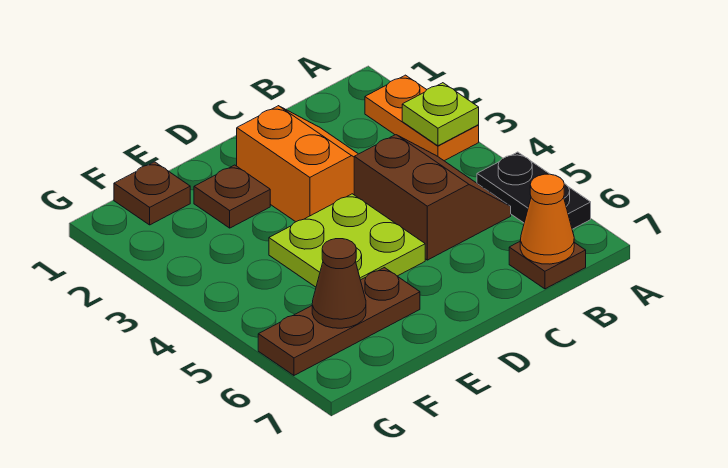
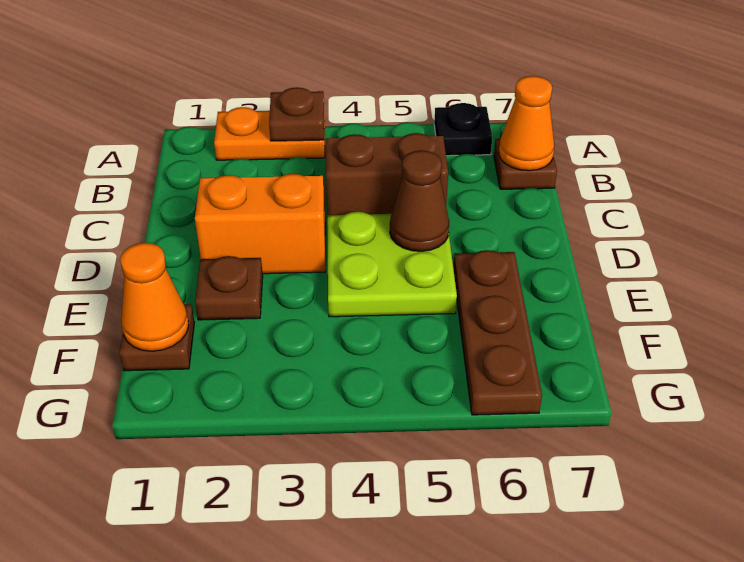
lime plate A3 level 2 -> brown plate A3 level 2
black plate A5:A6 level 1 -> black plate A6 level 1
none -> orange cone F1 level 2
brown cone F6 level 2 -> brown cone D5 level 2

